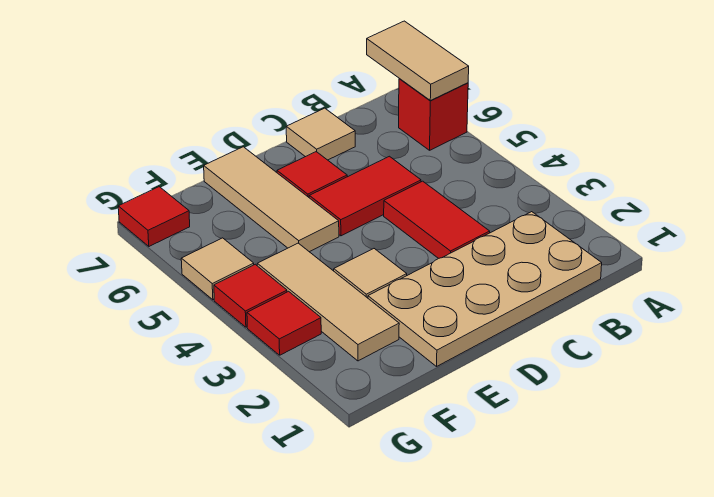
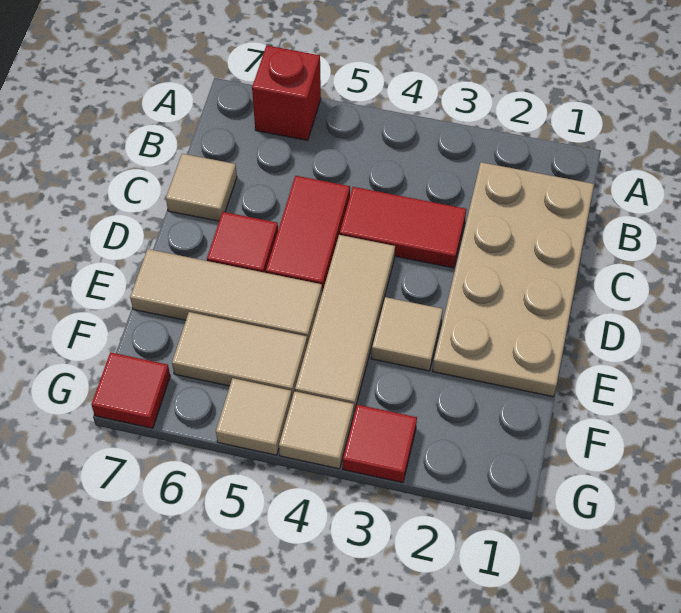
tan tile A6:A7 level 2 -> tan tile F5:F6 level 1
tan tile F2:F4 level 1 -> tan tile D4:F4 level 1
red tile G4 level 1 -> tan tile G4 level 1

